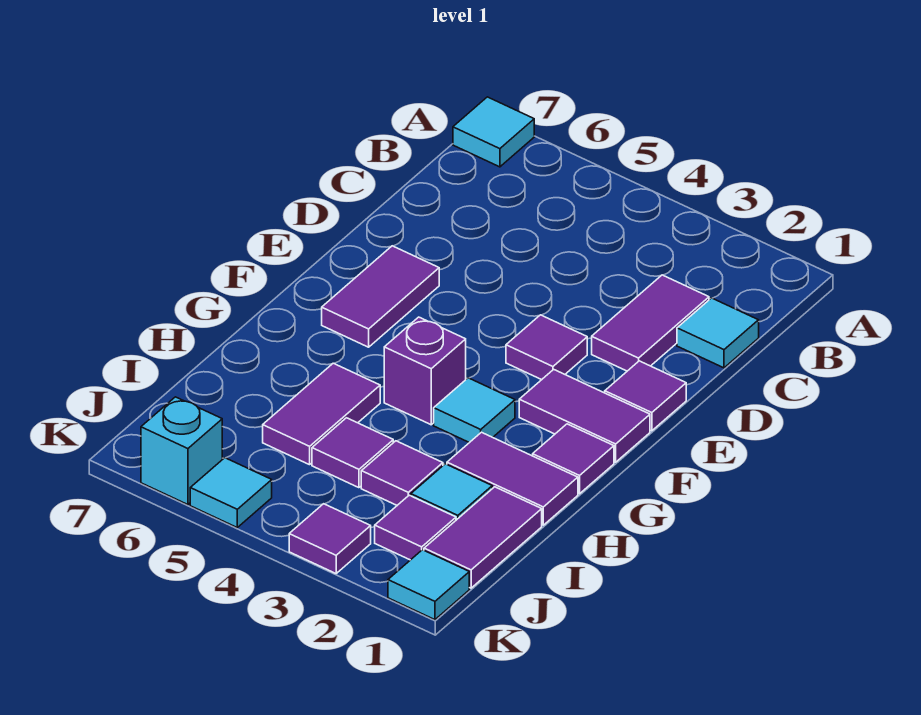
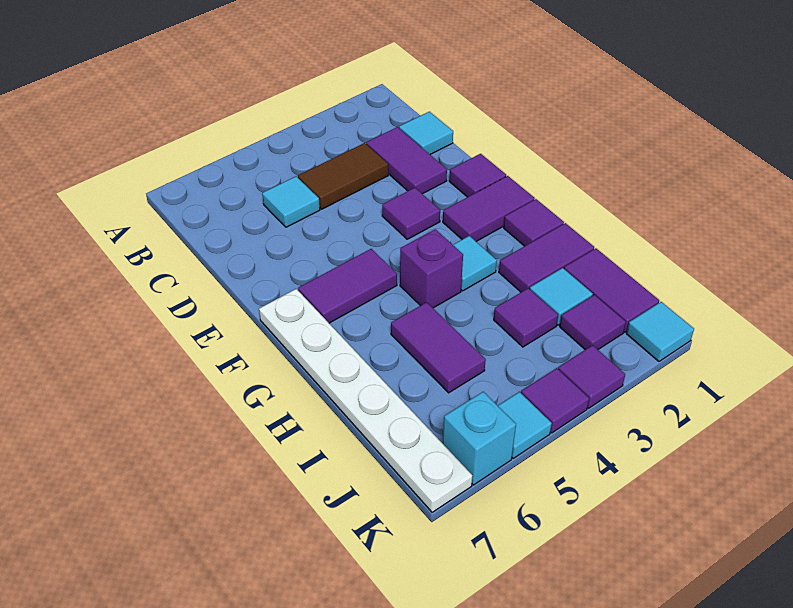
cyan tile A7 level 1 -> cyan tile C5 level 1
none -> brown tile C3:C4 level 1
purple tile E6:F6 level 1 -> purple tile F5:F6 level 1
none -> white plate F7:K7 level 1
purple tile I4 level 1 -> purple tile K4 level 1

